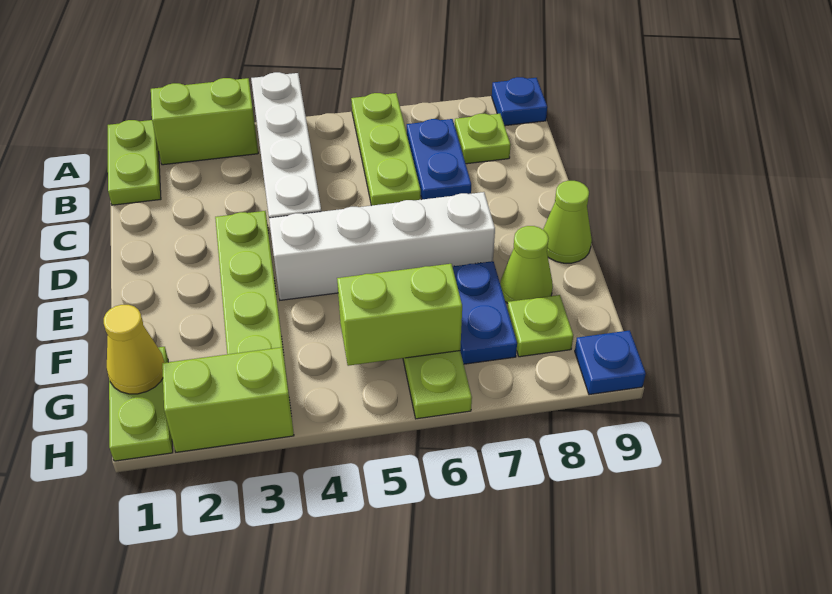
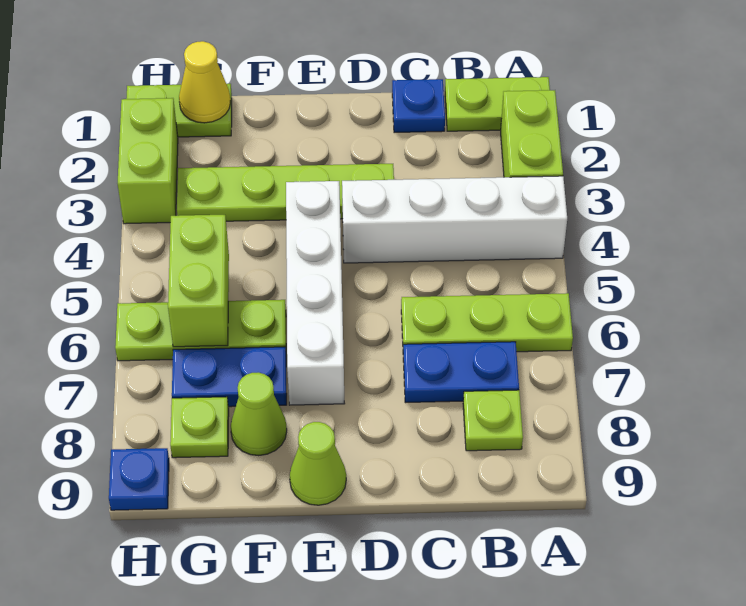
blue plate A9 level 1 -> blue plate C1 level 1

